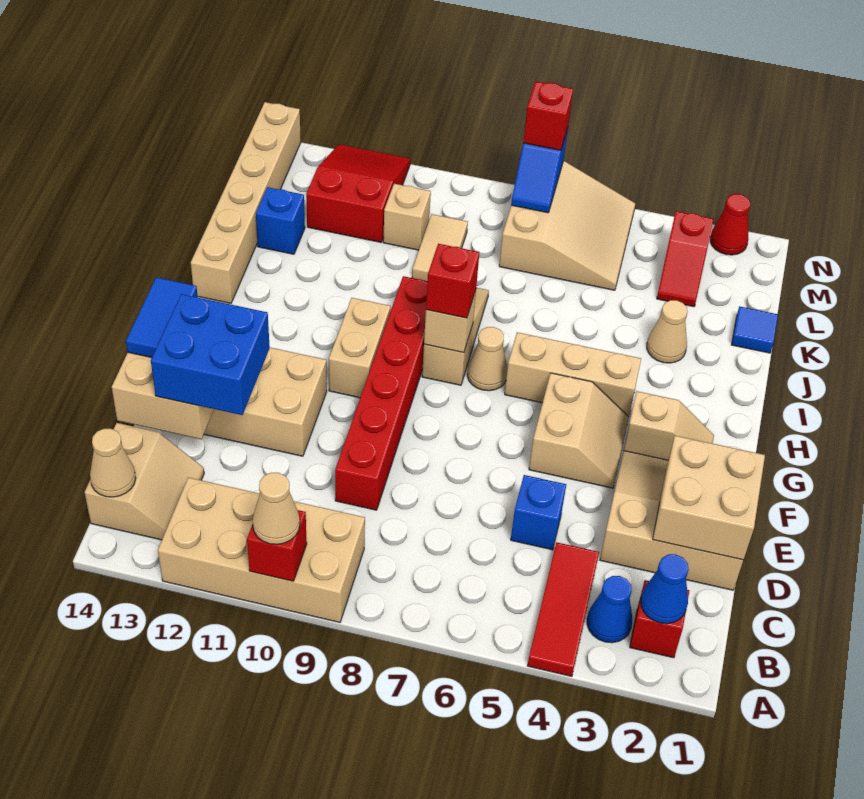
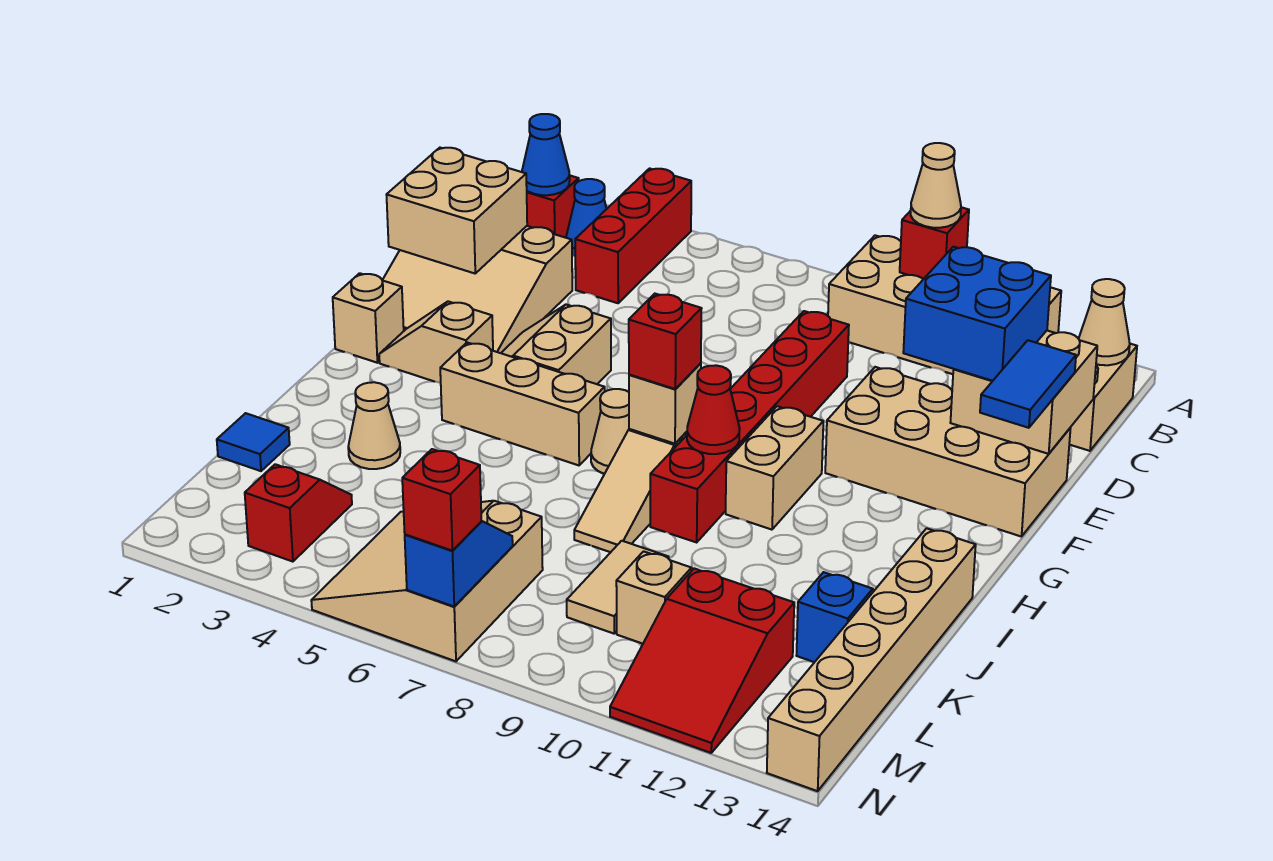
red tile A4:C4 level 1 -> red brick A4:C4 level 1
blue brick D5 level 1 -> none
none -> tan brick G1 level 1
red cone N2 level 1 -> red cone H9 level 2

